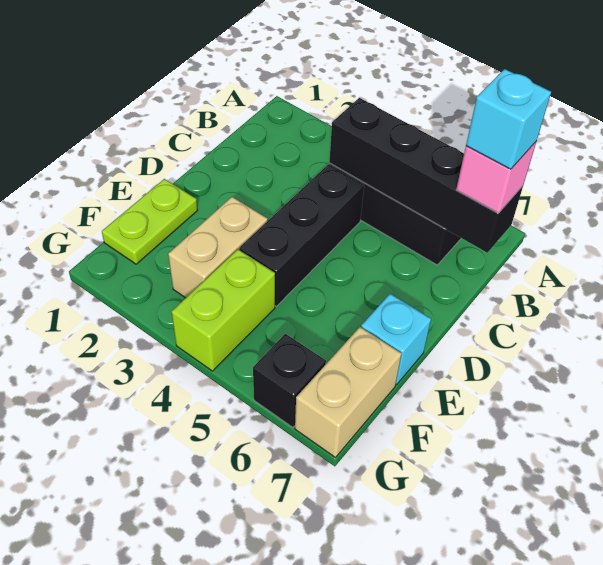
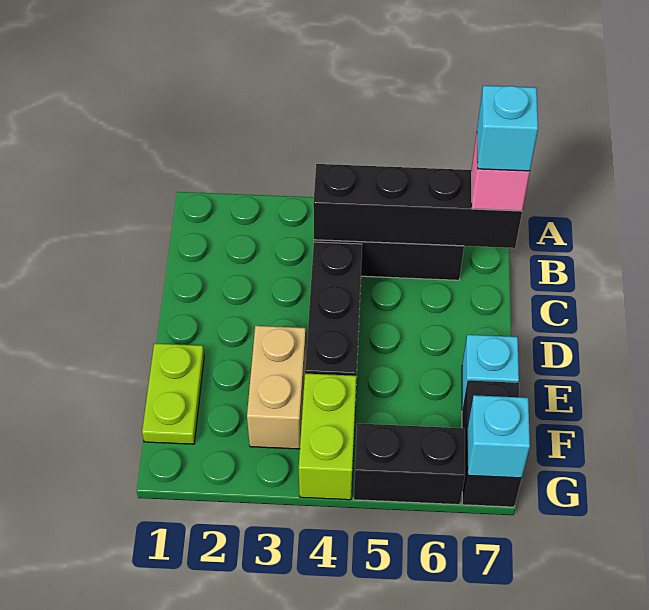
tan brick F7:G7 level 1 -> black brick F7:G7 level 1
black brick G6 level 1 -> black brick G5:G6 level 1
none -> cyan brick G7 level 2

